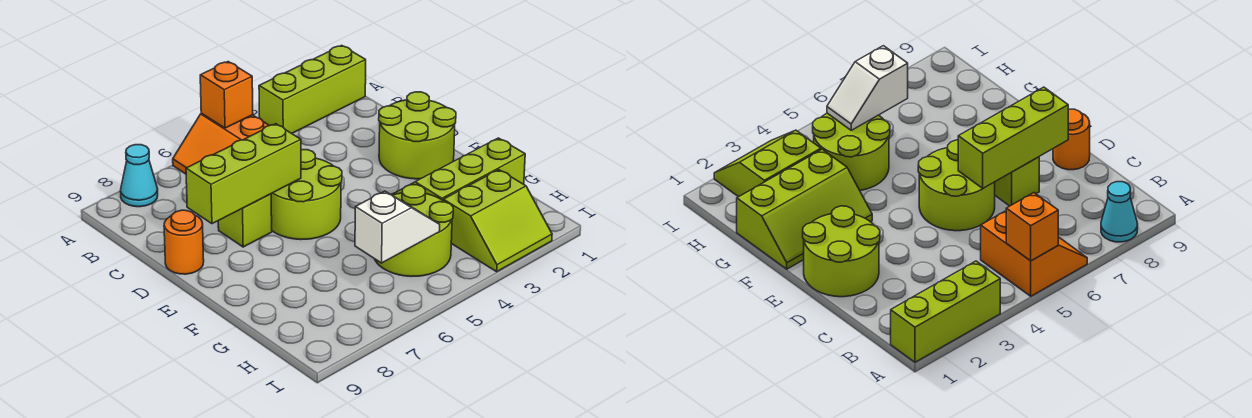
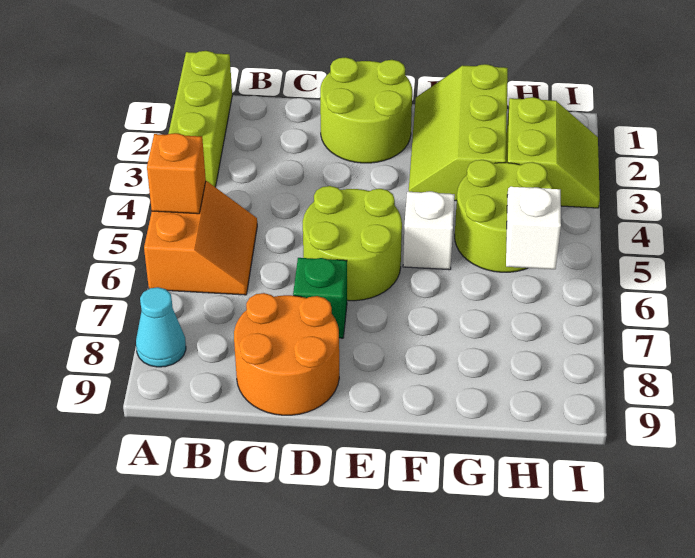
orange slope A5:B6 level 1 top 5 -> orange slope A5:B6 level 1 top A
lime brick D6:D8 level 2 -> none
lime brick D7 level 1 -> green brick D7 level 1
orange round brick D9 level 1 -> orange round brick C8:D9 level 1
none -> white brick F5 level 1

